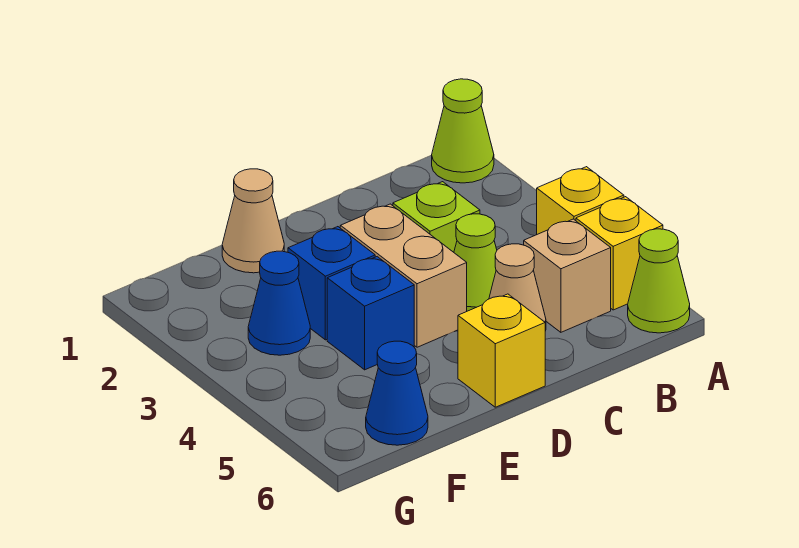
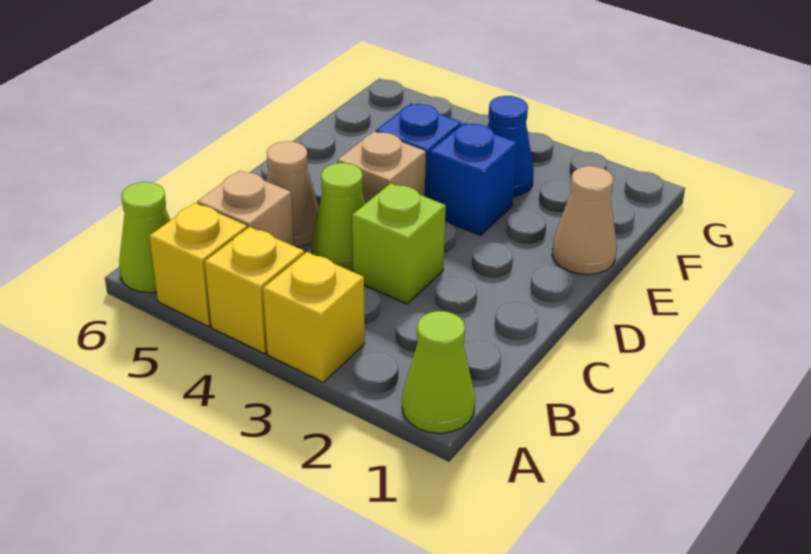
tan brick D3:D4 level 1 -> tan brick D4 level 1
yellow brick D6 level 1 -> yellow brick A3 level 1
blue cone F6 level 1 -> none

